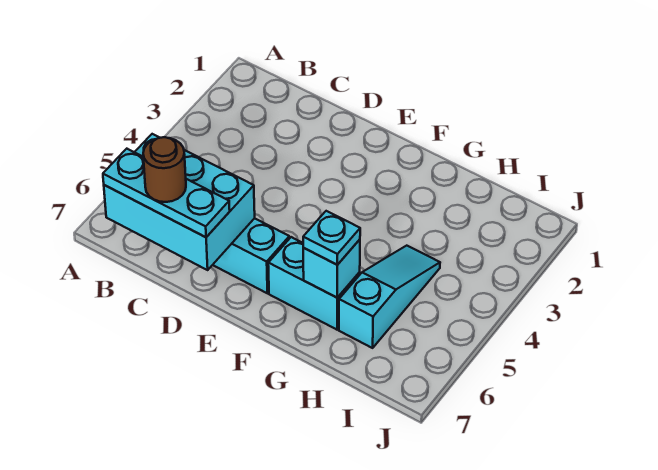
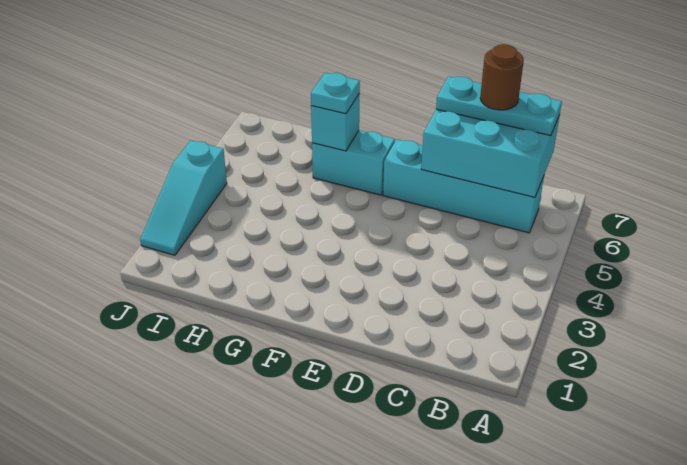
cyan slope H4:H6 level 1 top 6 -> cyan slope J2:J4 level 1 top 4

